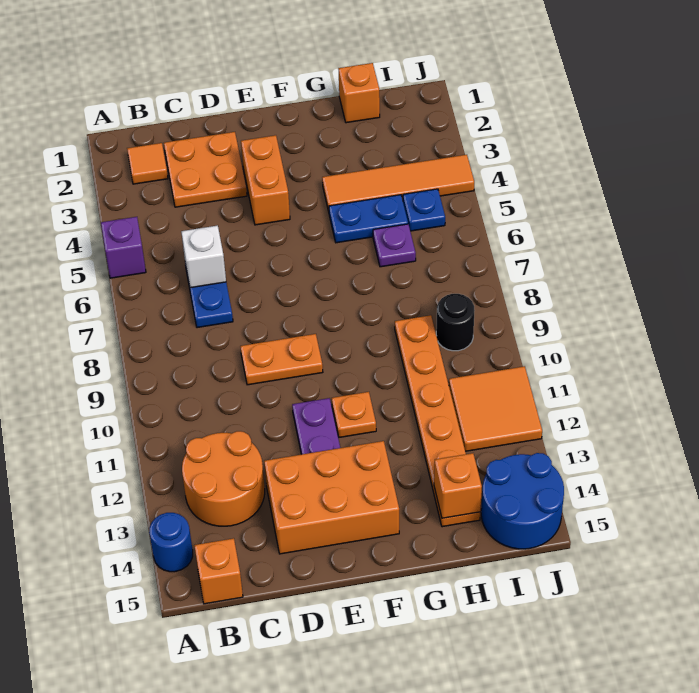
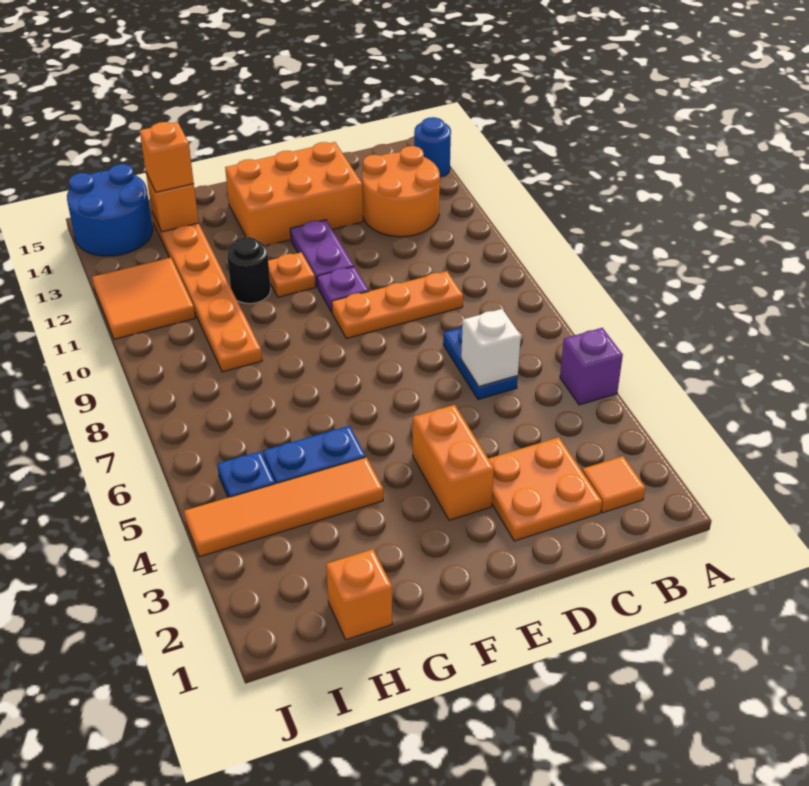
orange brick B15 level 1 -> orange brick H14 level 3
orange plate D9:E9 level 1 -> orange plate C9:E9 level 1
purple plate H6 level 1 -> purple plate E10 level 1
black round brick I9 level 1 -> black round brick G11 level 1

